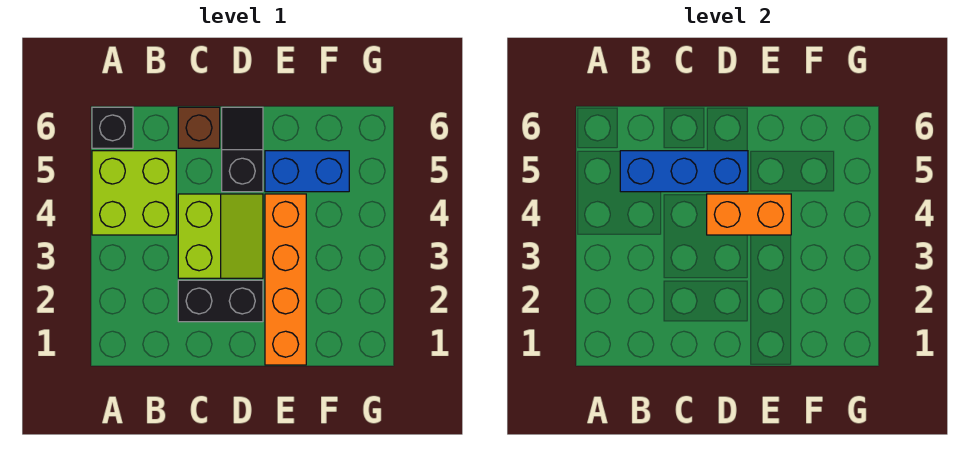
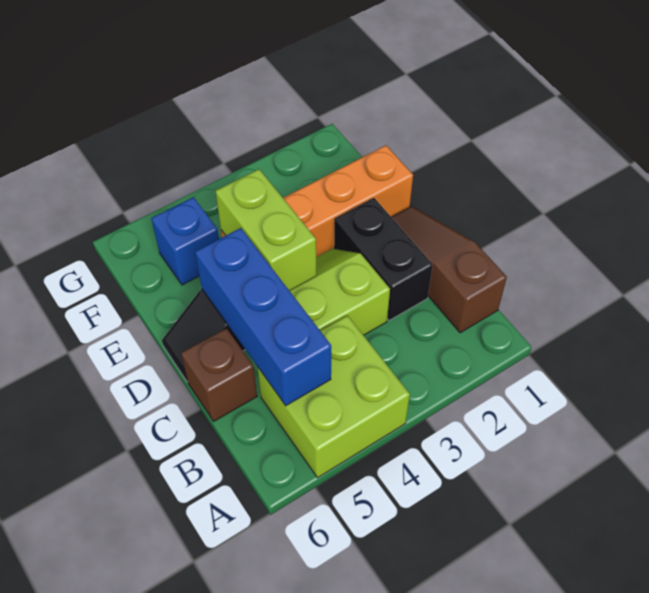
black brick A6 level 1 -> none
none -> brown slope B1:D1 level 1 top B
orange brick D4:E4 level 2 -> lime brick D4:E4 level 2
blue brick E5:F5 level 1 -> blue brick F5 level 1

